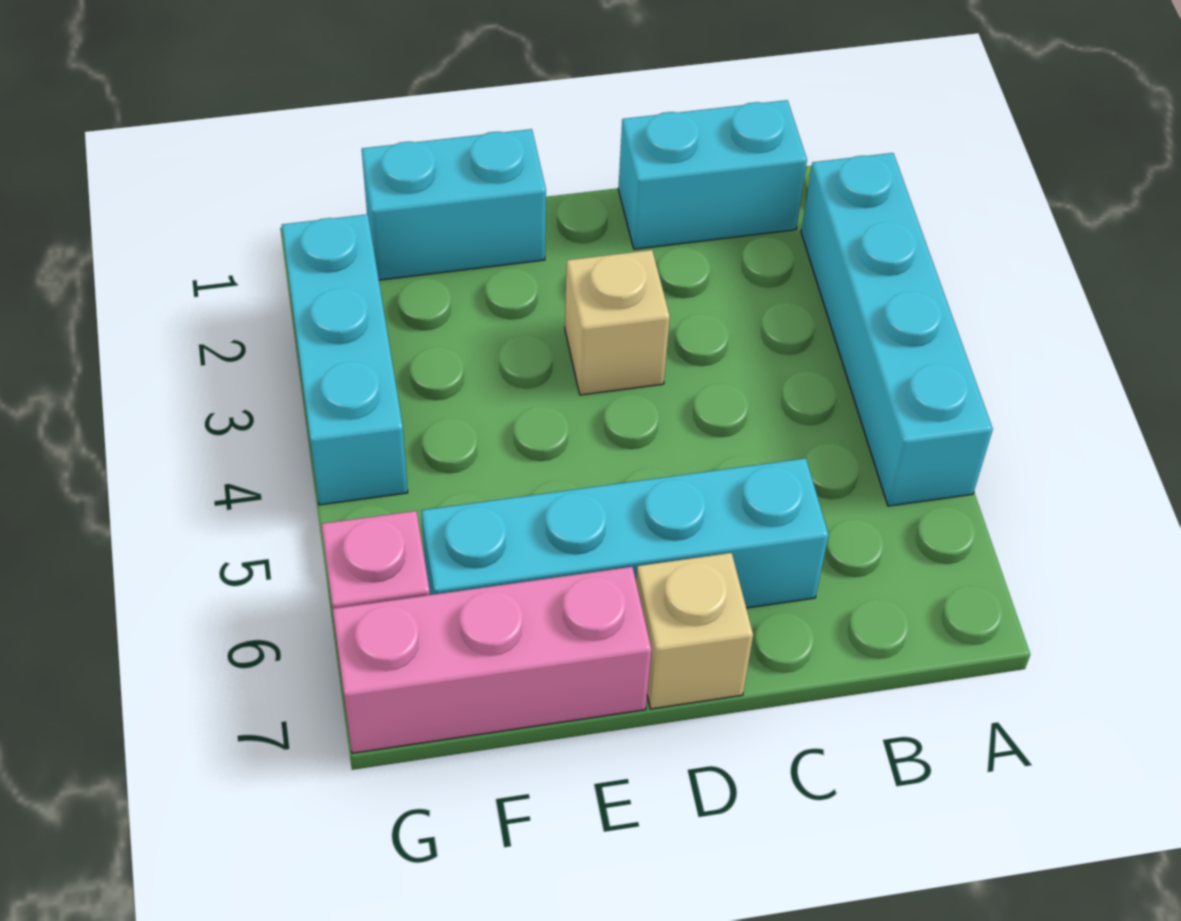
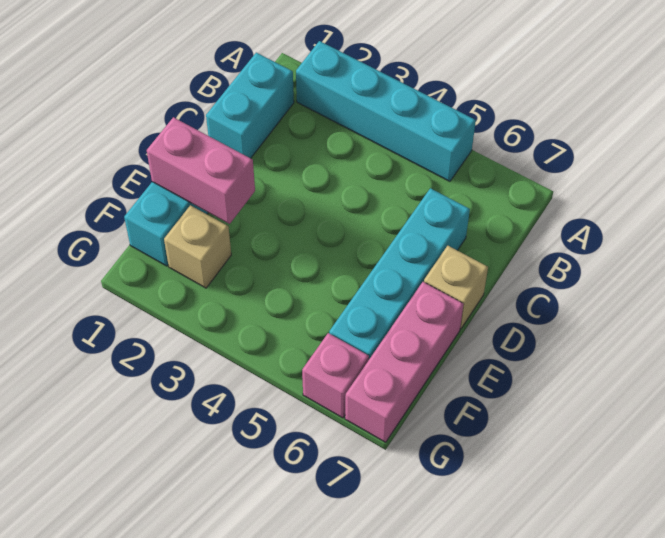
tan brick D3 level 1 -> tan brick F2 level 1
none -> pink brick E1:E2 level 2
cyan brick G2:G4 level 1 -> none

